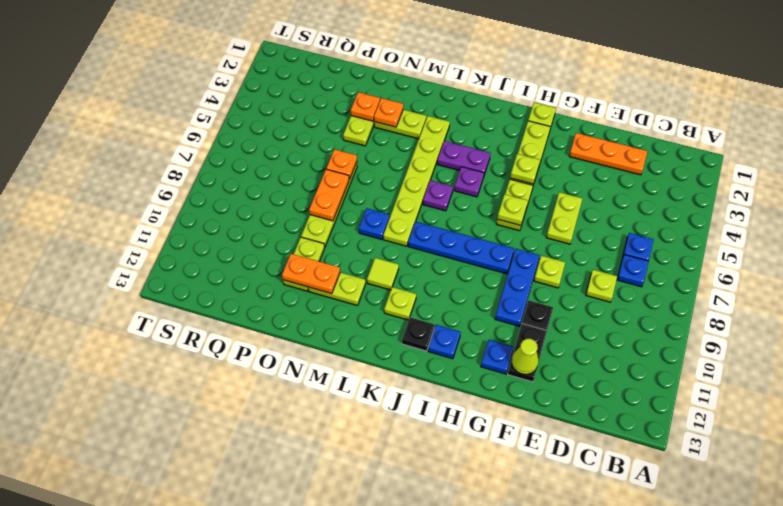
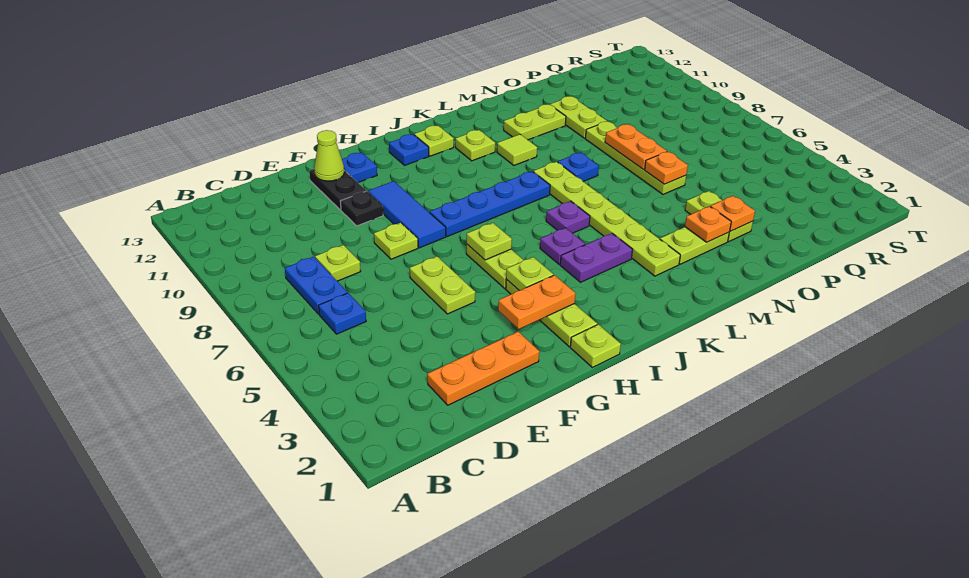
blue plate C7 level 1 -> blue plate C7:C8 level 1
blue plate G8:G10 level 1 -> blue tile G8:G10 level 1
black plate J12 level 1 -> lime plate J12 level 1
orange plate N11:O11 level 2 -> orange plate G3:H3 level 2

